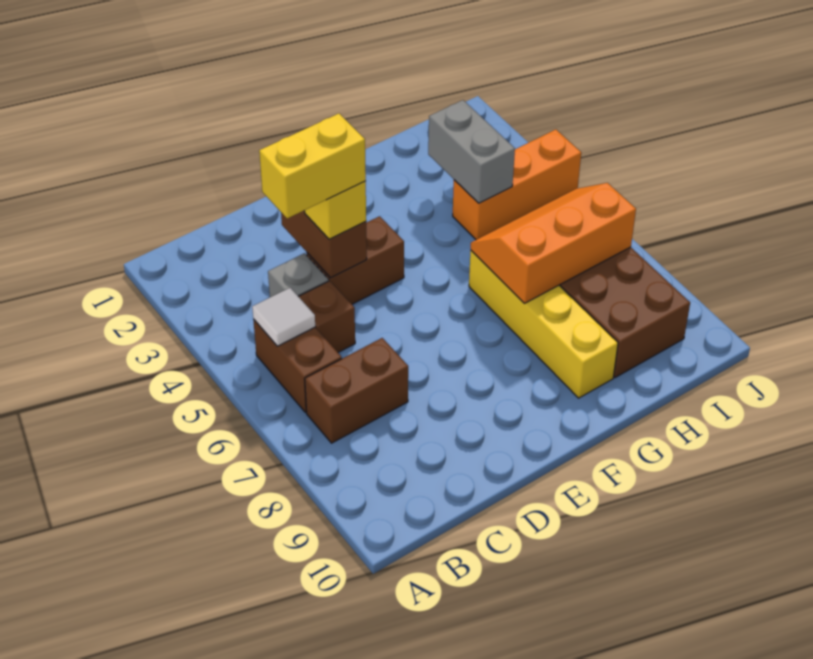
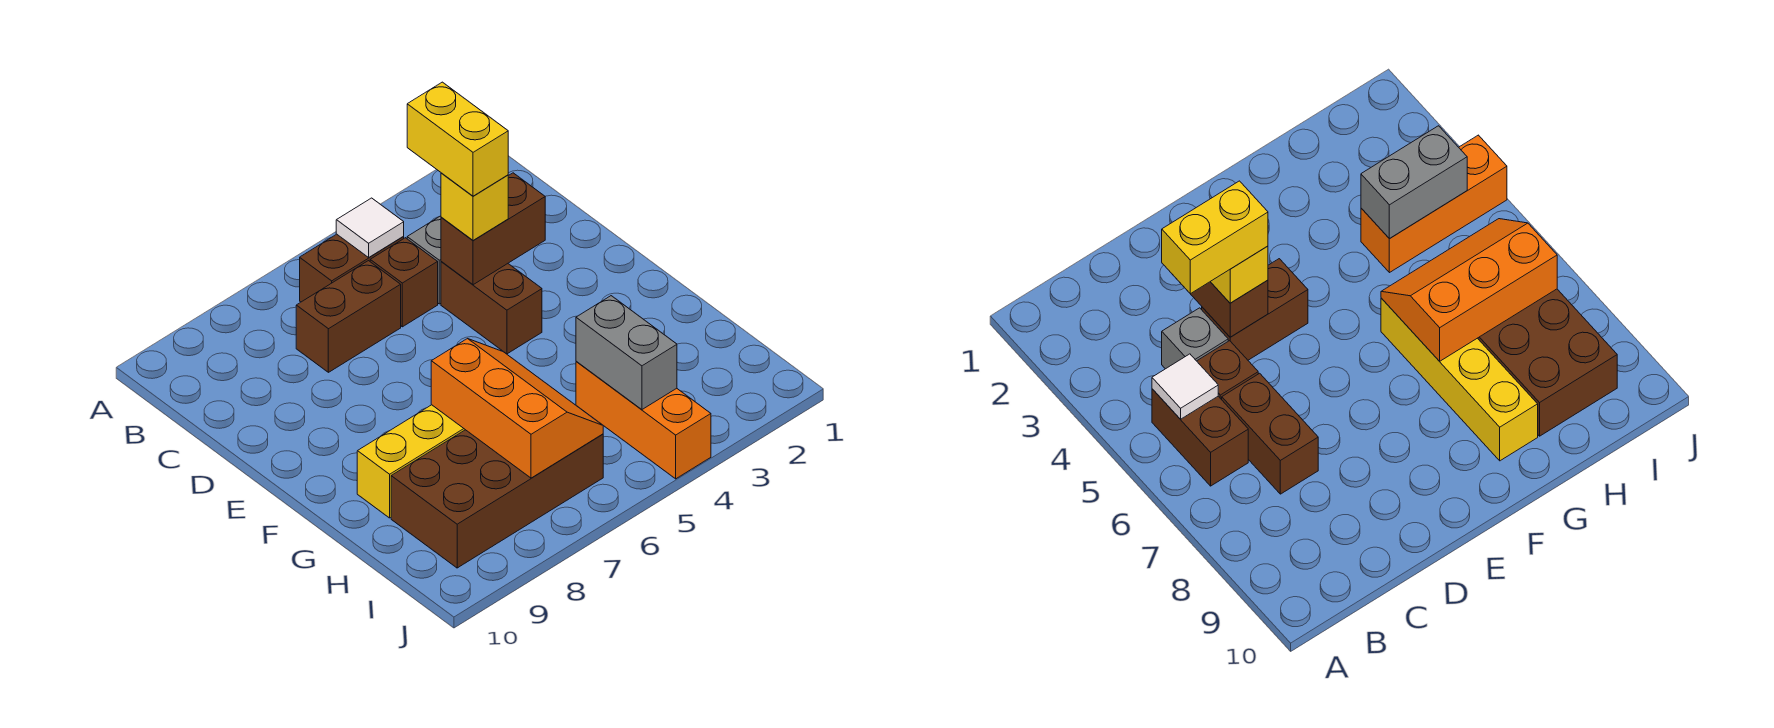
brown brick B7:C7 level 1 -> brown brick C6:C7 level 1
grey brick H3:H4 level 2 -> grey brick H4:I4 level 2

